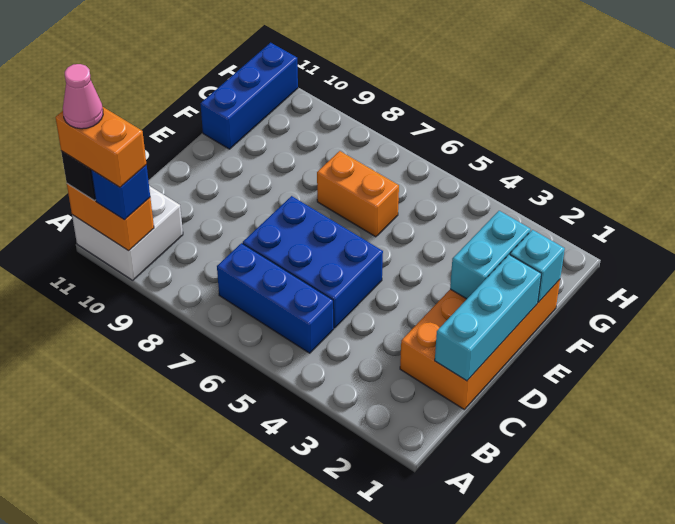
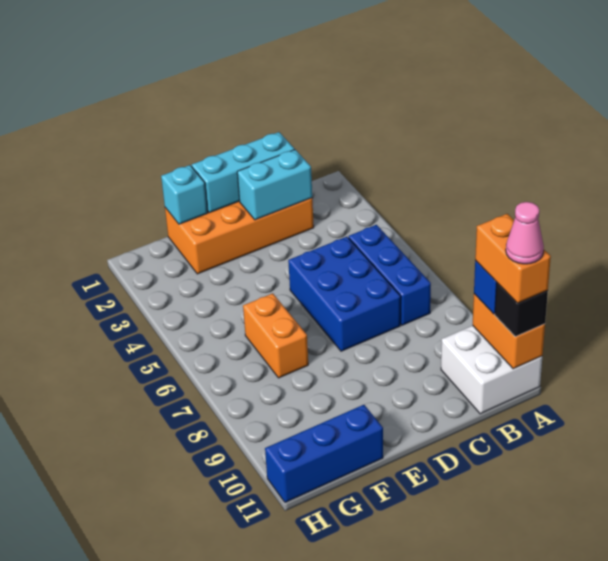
cyan brick E2:F2 level 2 -> cyan brick C2:D2 level 2

